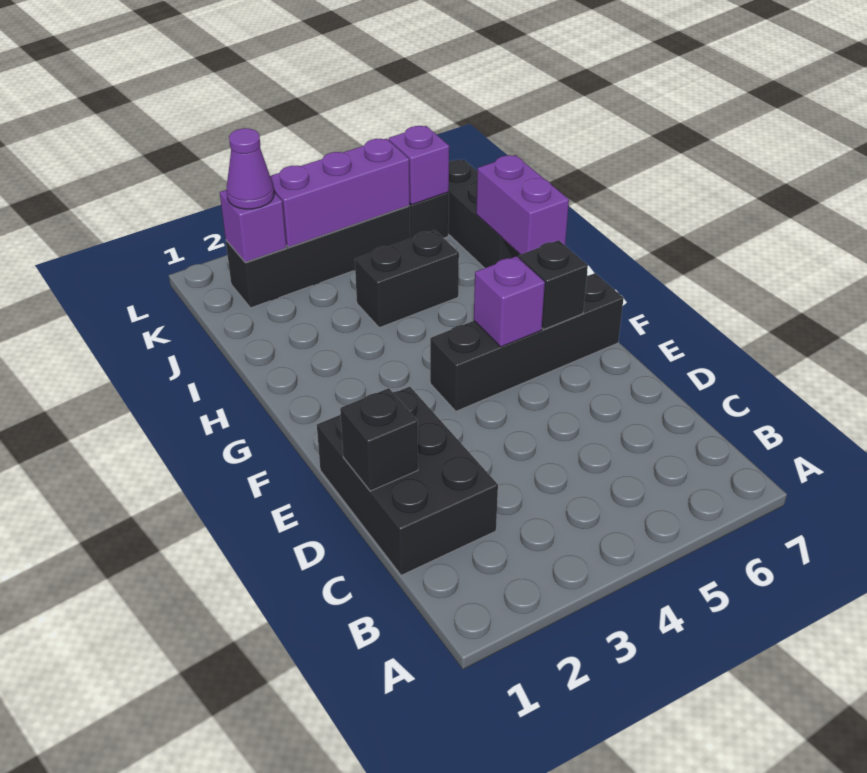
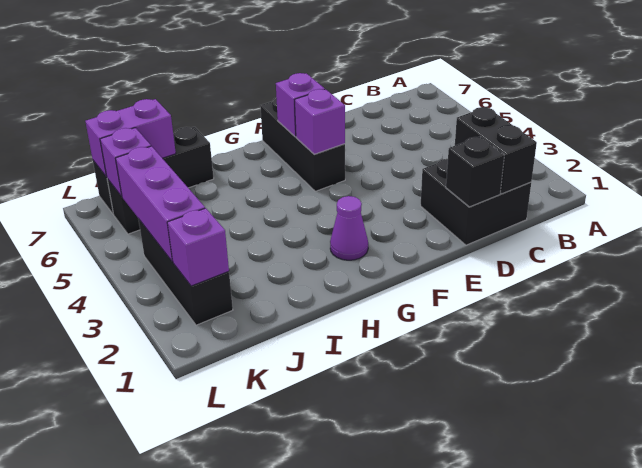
black brick C1:E2 level 1 -> black brick C1:D2 level 1
black brick F4:F7 level 1 -> black brick F5:F7 level 1
black brick F6 level 2 -> purple brick F6 level 2
purple brick H7:I7 level 2 -> purple brick J7:K7 level 2
black brick I4:I5 level 1 -> black brick C1:C2 level 2
black brick K2:K5 level 1 -> black brick K2:K4 level 1
purple cone K2 level 3 -> purple cone G2 level 1

